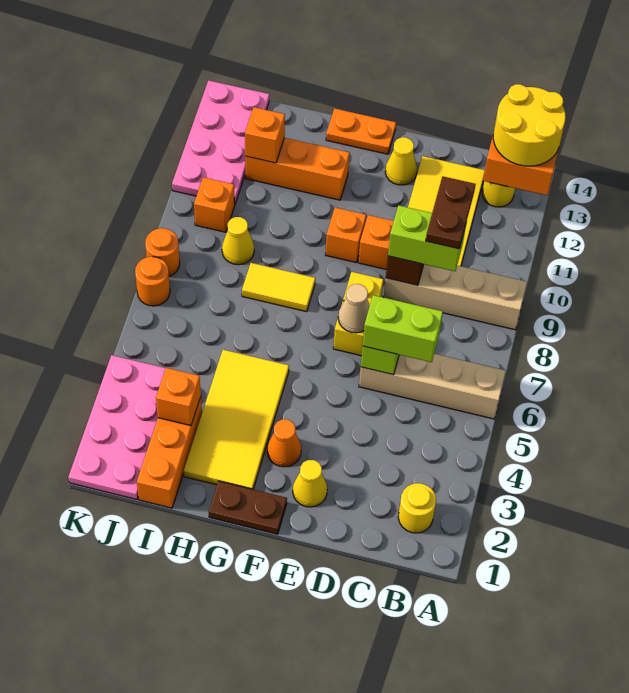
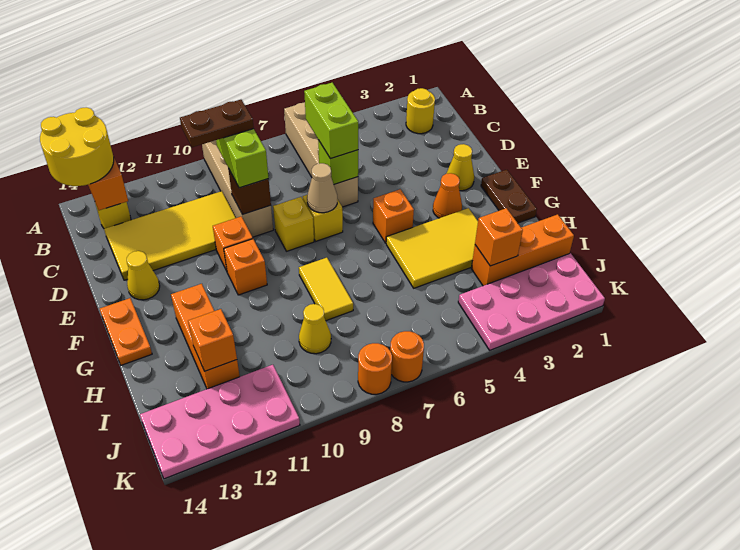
yellow tile G2:H5 level 1 -> yellow tile G3:H5 level 1
orange brick J10 level 1 -> orange brick F5 level 1

